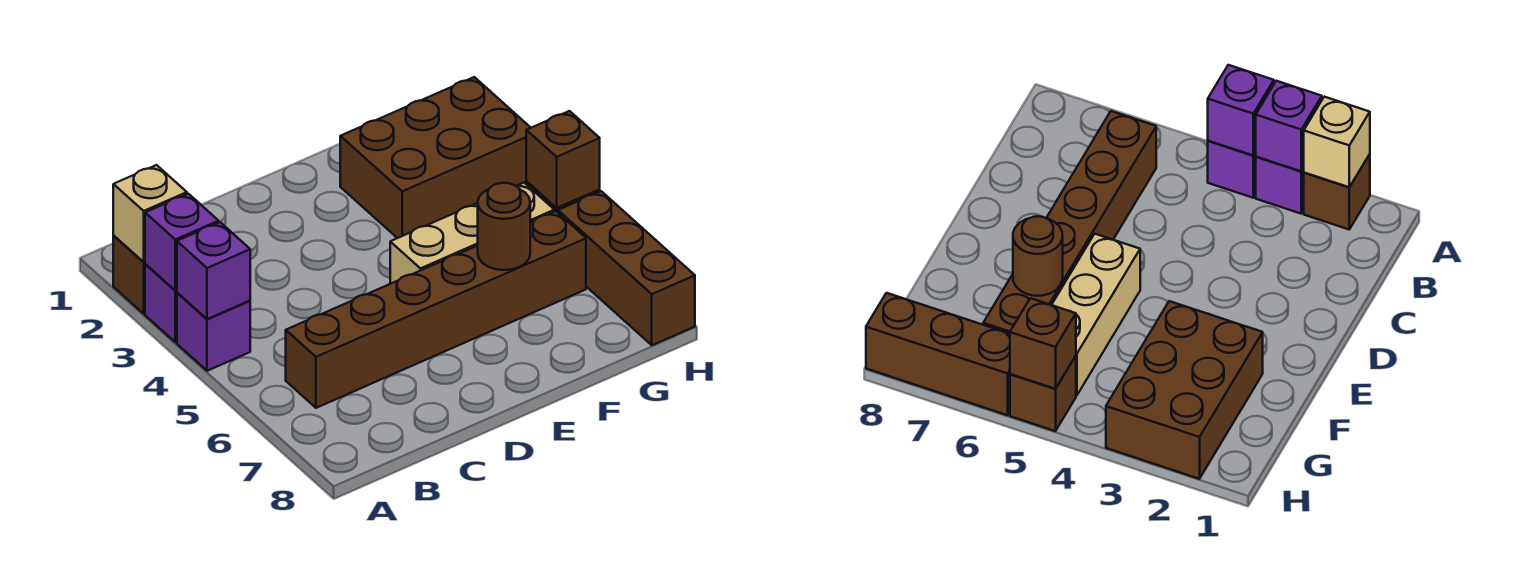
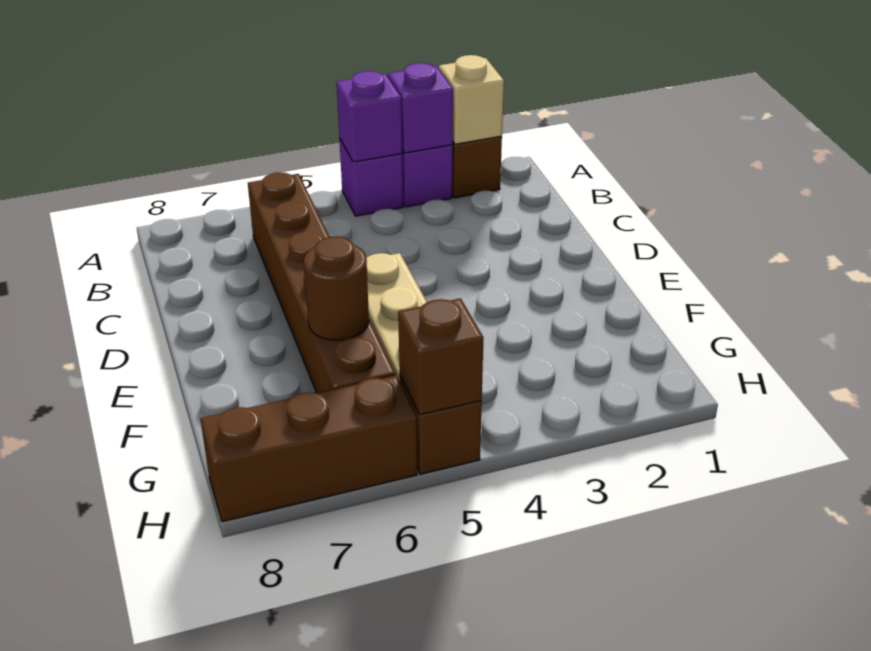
brown brick F2:H3 level 1 -> none

